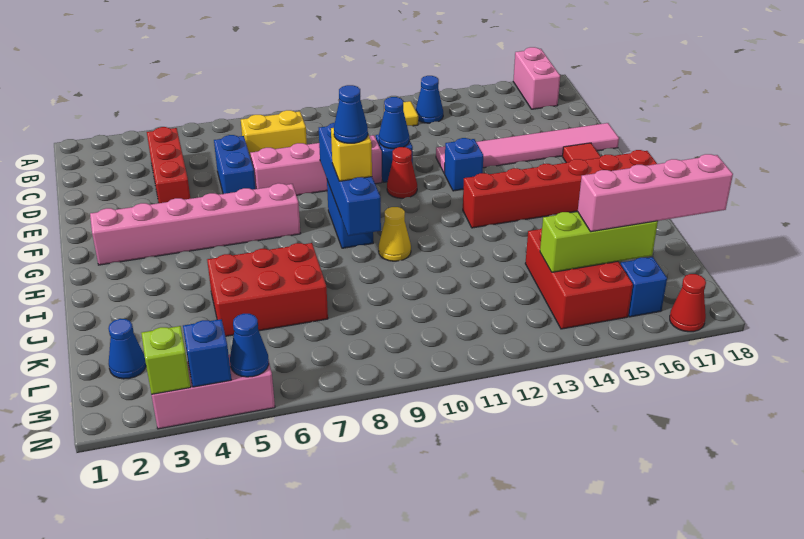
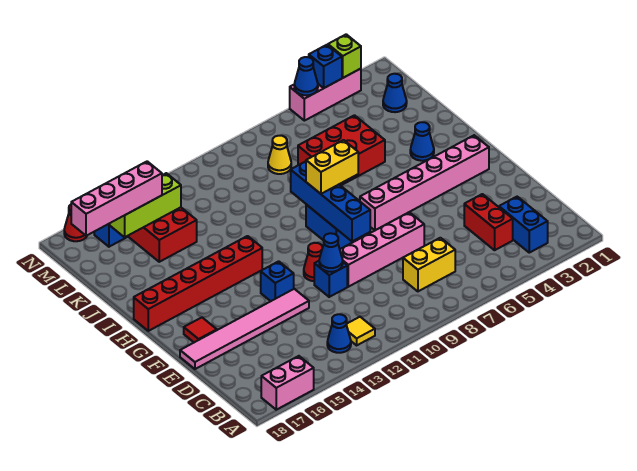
pink brick A17:B17 level 1 -> pink brick A16:A17 level 1
red brick C4:E4 level 1 -> red brick C4:D4 level 1
blue brick D6:E6 level 1 -> blue brick B3:C3 level 1
yellow brick H9 level 3 -> yellow brick H8:H9 level 3
blue cone H9 level 4 -> blue cone I3 level 1
yellow cone I10 level 1 -> yellow cone L8 level 1

